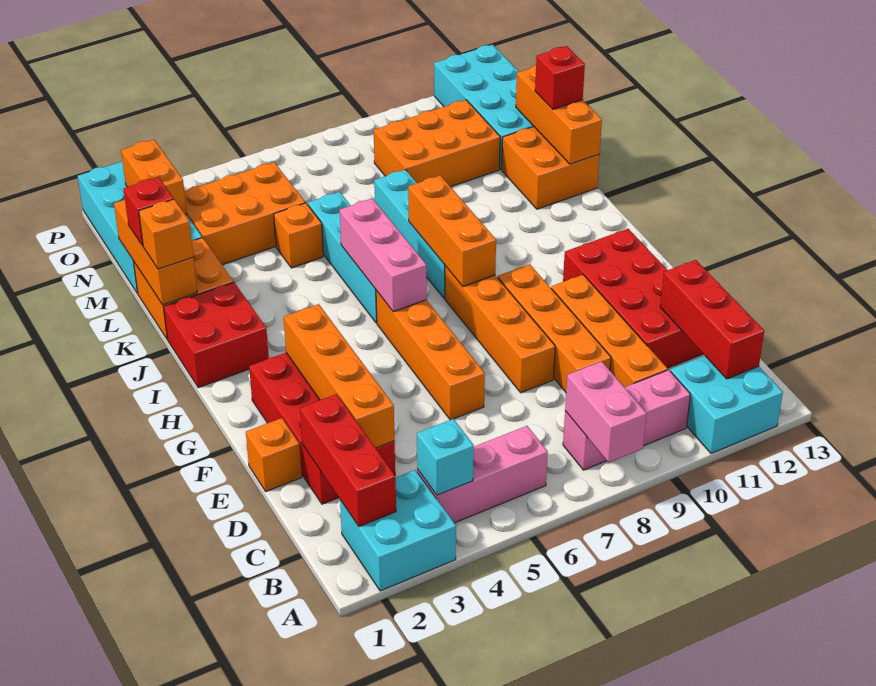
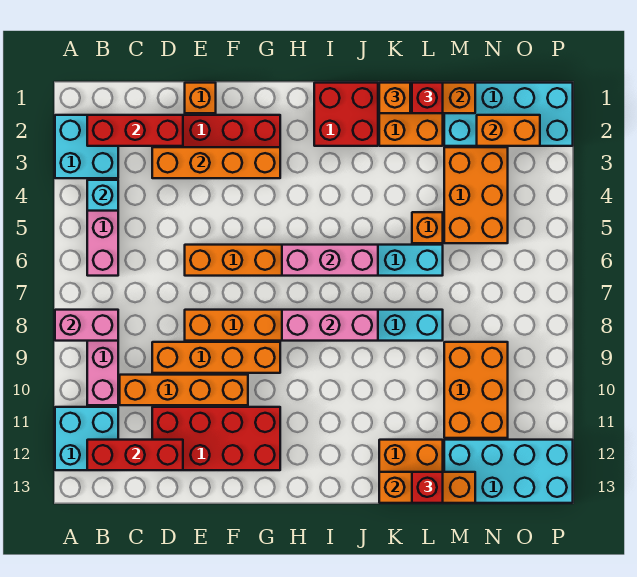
orange brick H8:J8 level 2 -> pink brick H8:J8 level 2

